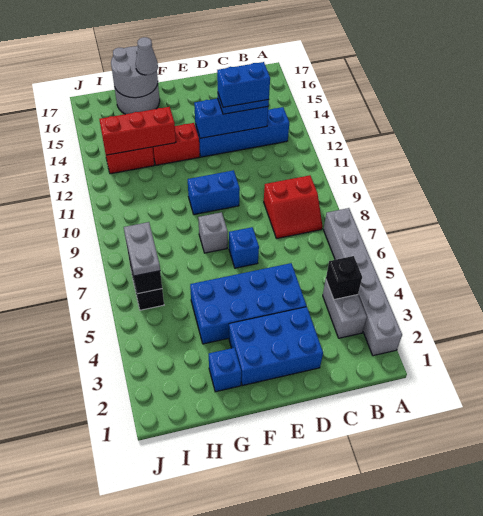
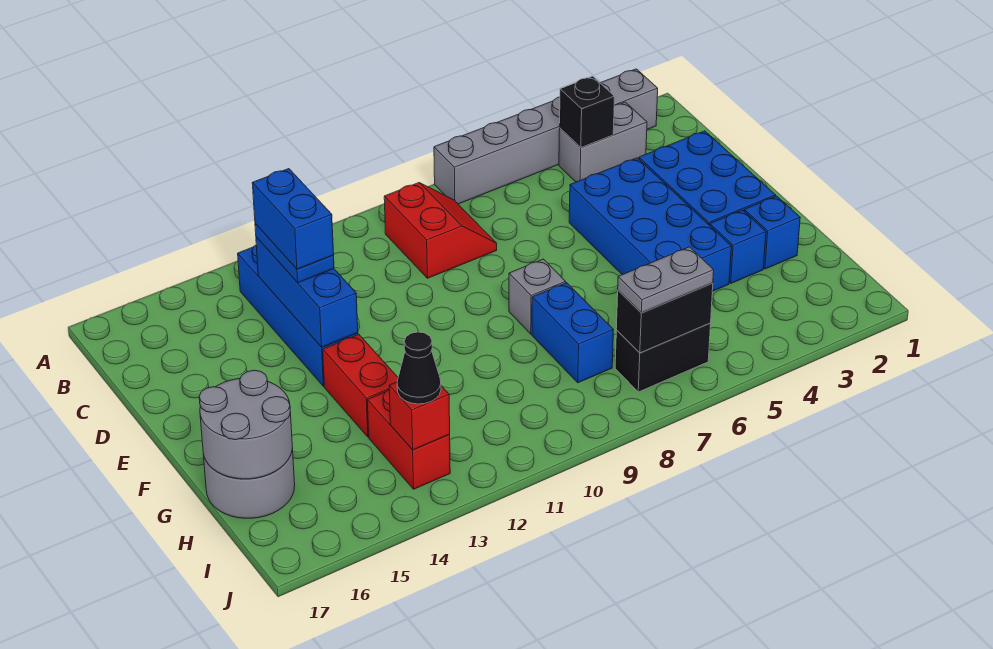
blue brick E7 level 1 -> blue brick G3 level 1
blue brick E10:F10 level 1 -> blue brick G8:H8 level 1
red brick G13:I13 level 2 -> red brick I13 level 2
grey cone G16 level 3 -> none
none -> black cone I13 level 3

